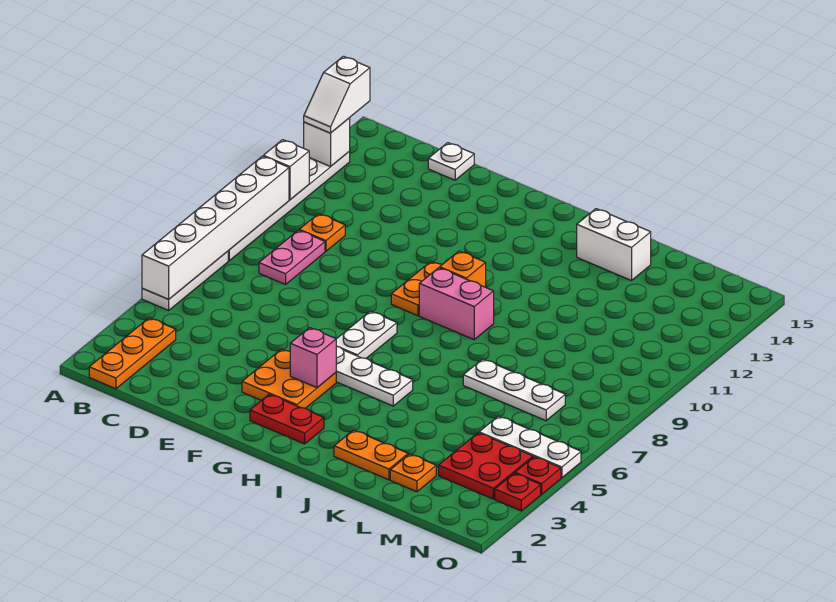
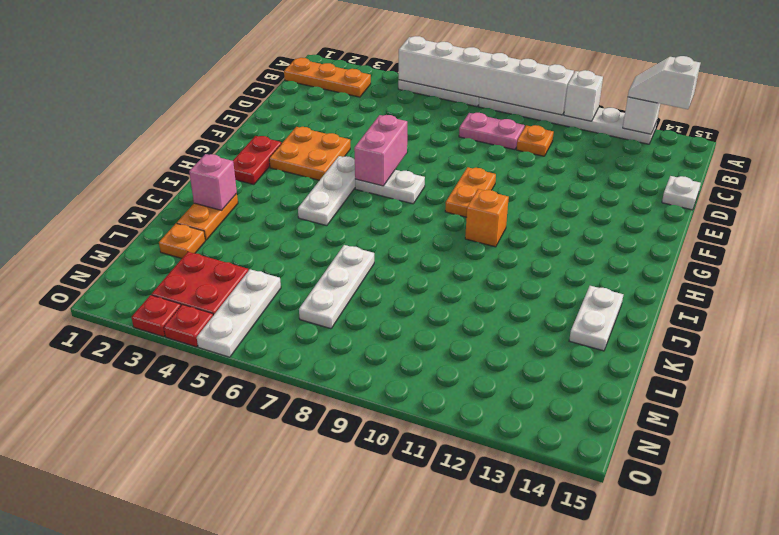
pink brick G4 level 2 -> pink brick J2 level 2
orange plate G9:G10 level 1 -> orange plate F9:G9 level 1
pink brick H9:I9 level 1 -> pink brick F6:G6 level 2
white brick J14:K14 level 1 -> white plate J14:K14 level 1

